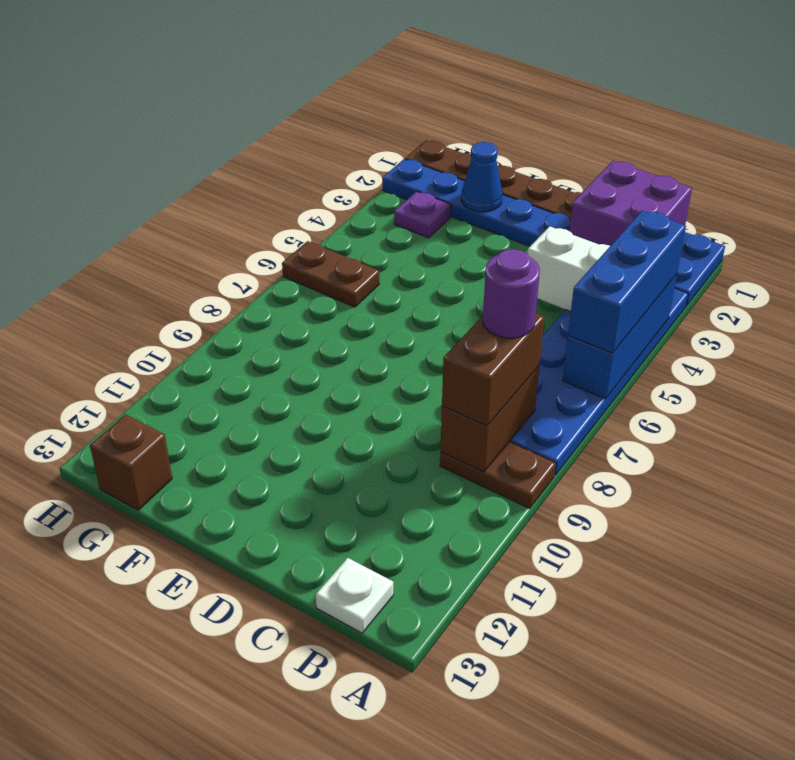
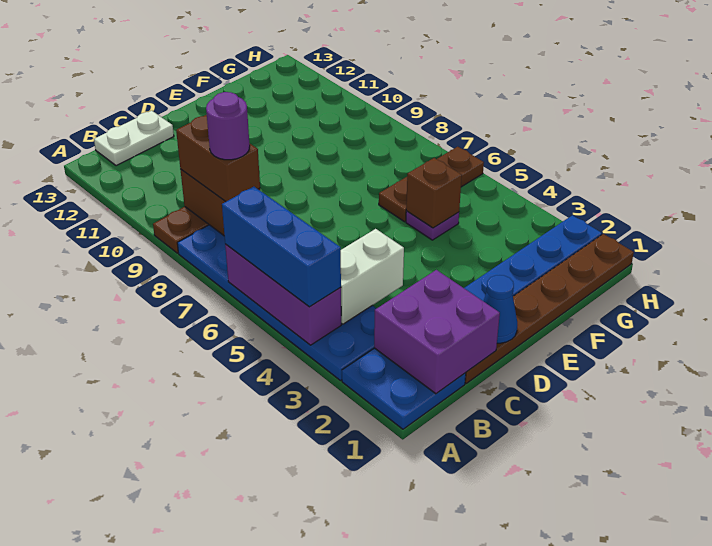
blue brick A4:A6 level 2 -> purple brick A4:A6 level 2
white plate B13 level 1 -> white plate B13:C13 level 1
blue cone F2 level 2 -> blue cone D1 level 2
purple plate G3 level 1 -> purple plate F5 level 1
brown plate G6:H6 level 1 -> brown plate F6:H6 level 1
brown brick G13 level 1 -> brown brick F5 level 2

